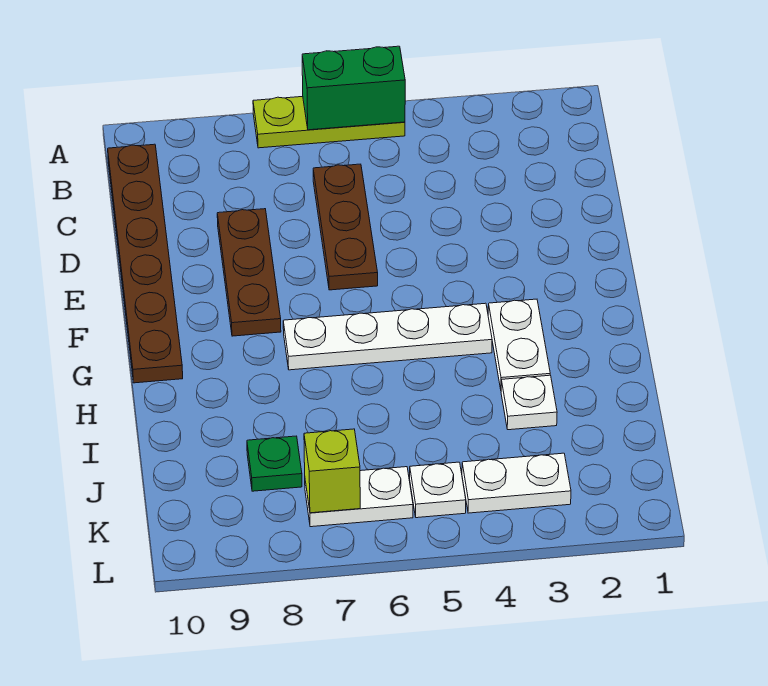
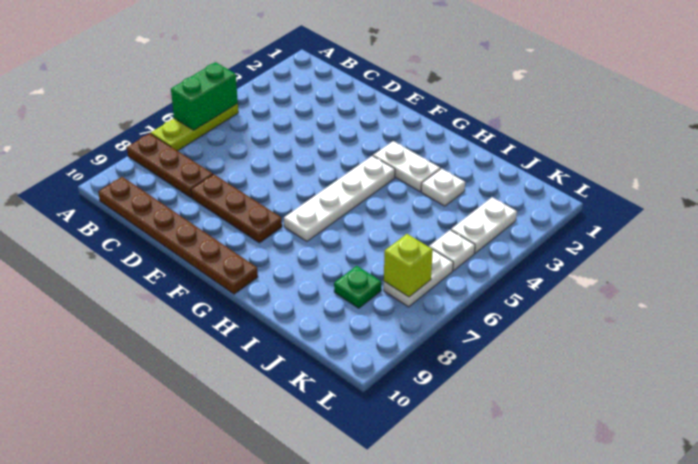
brown plate C6:E6 level 1 -> brown plate A8:C8 level 1

